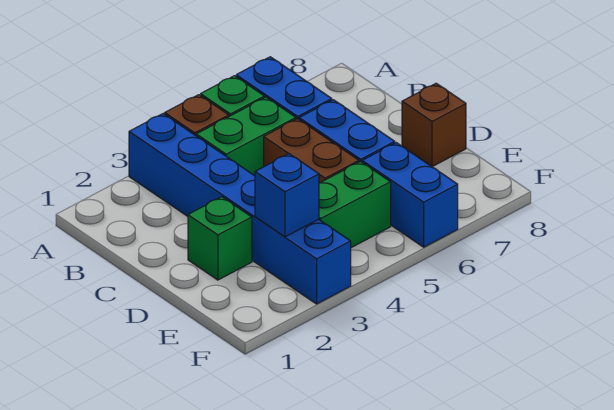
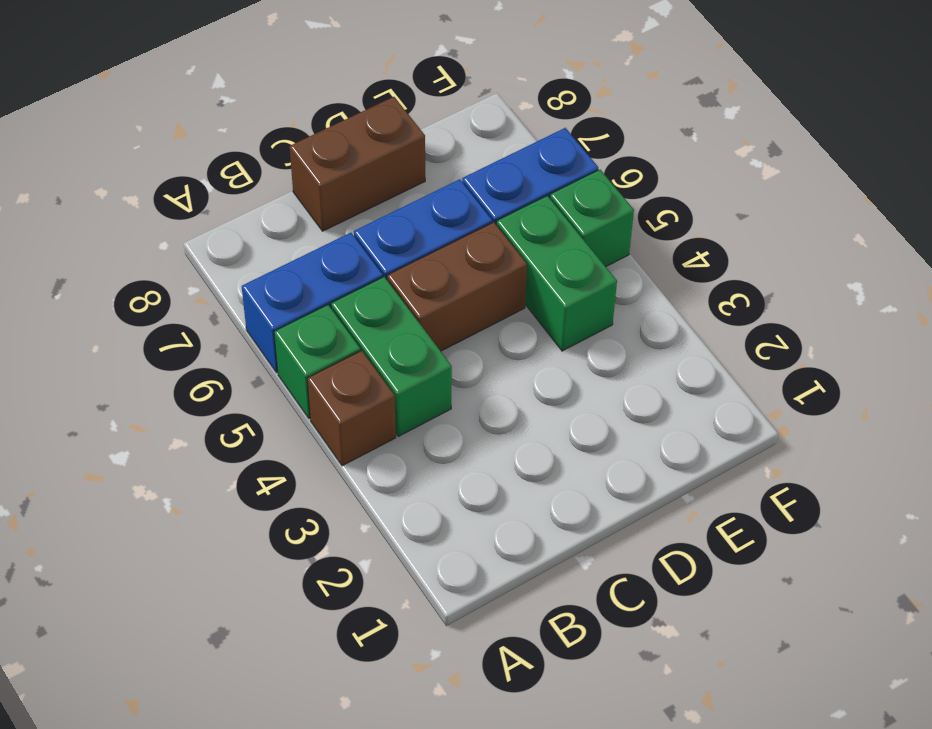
blue brick A3:F3 level 1 -> none
green brick D2 level 1 -> green brick F5 level 1
brown brick D8 level 1 -> brown brick C8:D8 level 1
blue brick E3 level 2 -> none

